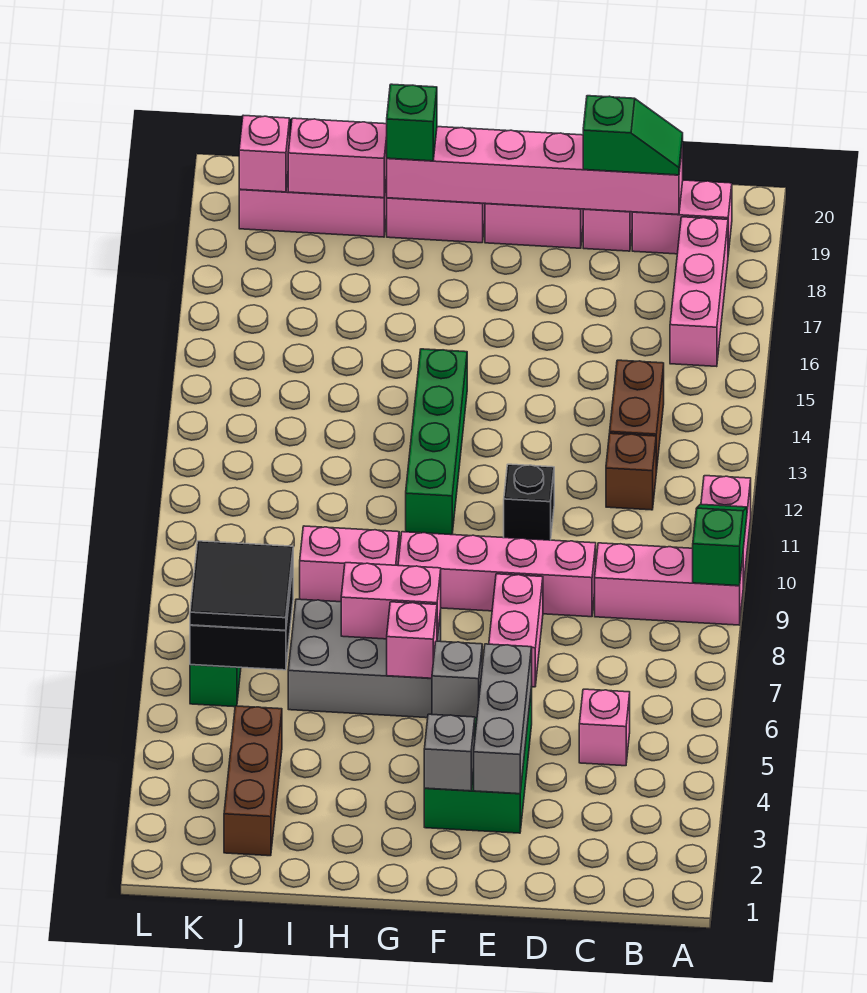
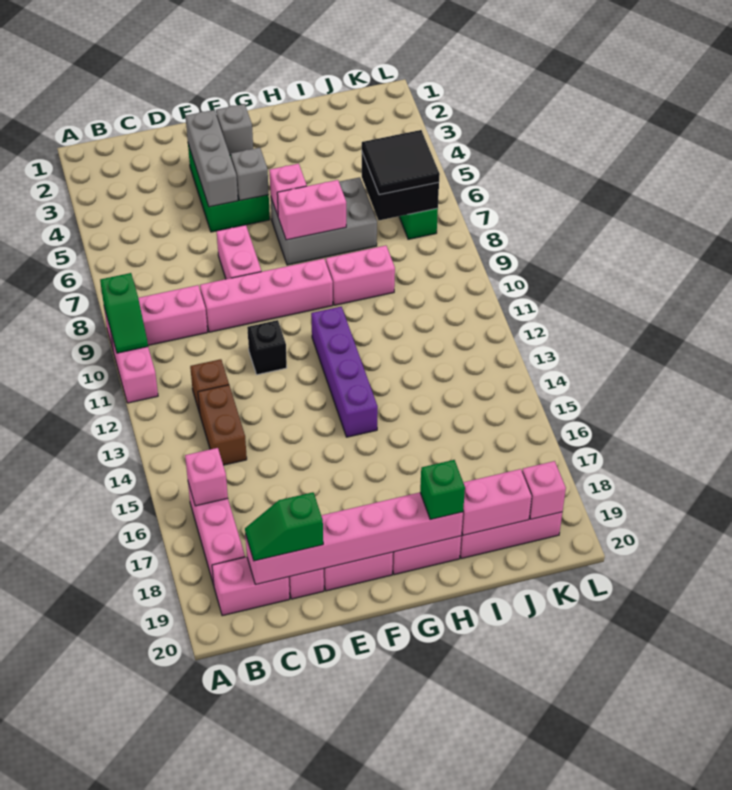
pink brick C5 level 1 -> pink brick B16 level 2
green brick G11:G14 level 1 -> purple brick G11:G14 level 1
brown brick J2:J4 level 1 -> none

